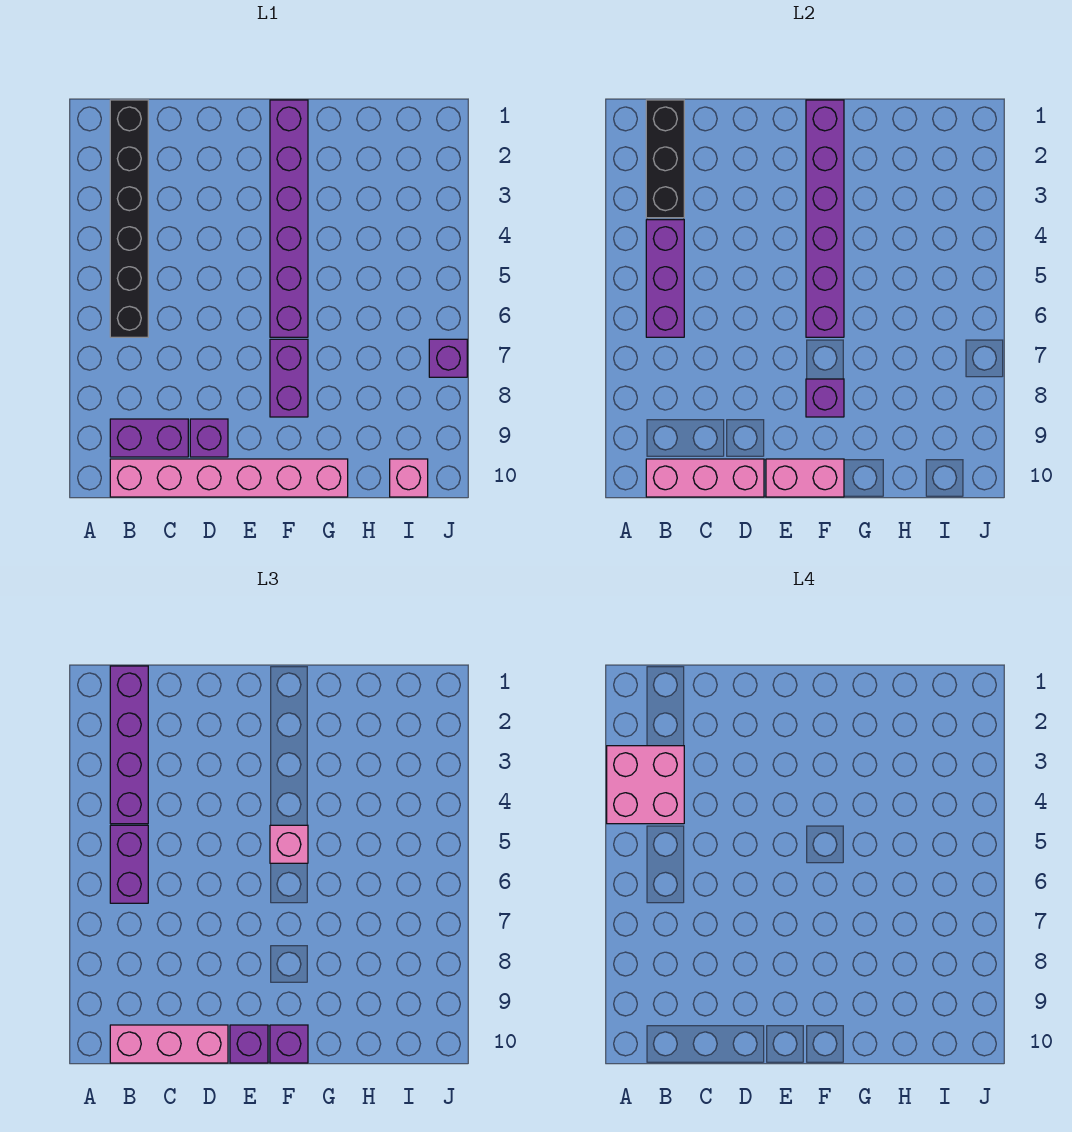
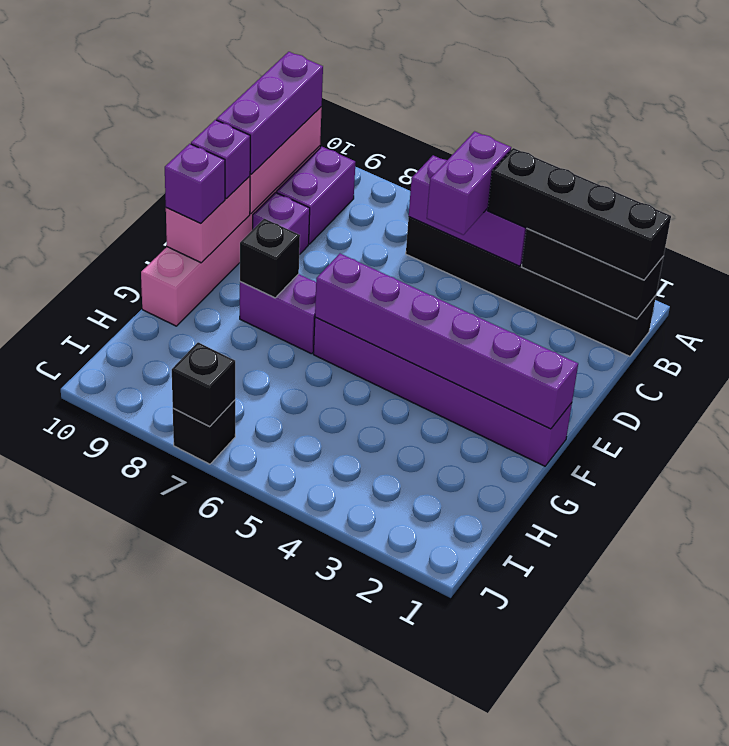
pink brick A3:B4 level 4 -> none
purple brick B1:B4 level 3 -> black brick B1:B4 level 3
purple brick B5:B6 level 3 -> purple brick B5:C5 level 3
pink brick B10:D10 level 3 -> purple brick B10:D10 level 3
pink brick F5 level 3 -> none
purple brick F8 level 2 -> black brick F8 level 2
pink brick I10 level 1 -> none
purple brick J7 level 1 -> black brick J7 level 1
none -> black brick J7 level 2

